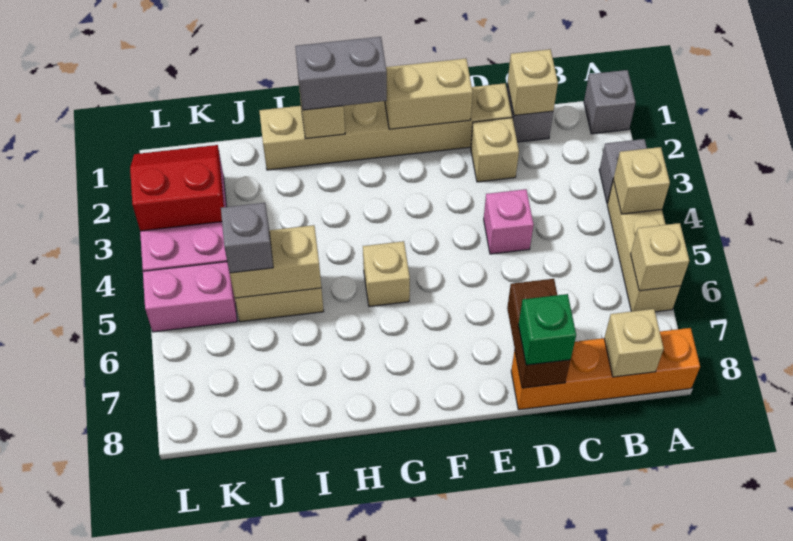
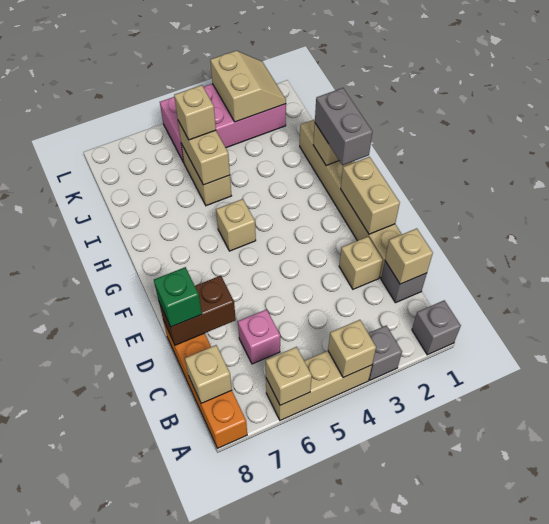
pink brick D4 level 1 -> pink brick C6 level 1
grey brick J5 level 3 -> tan brick J5 level 3
red slope K2:L3 level 2 top 3 -> tan slope K2:L3 level 2 top 3

